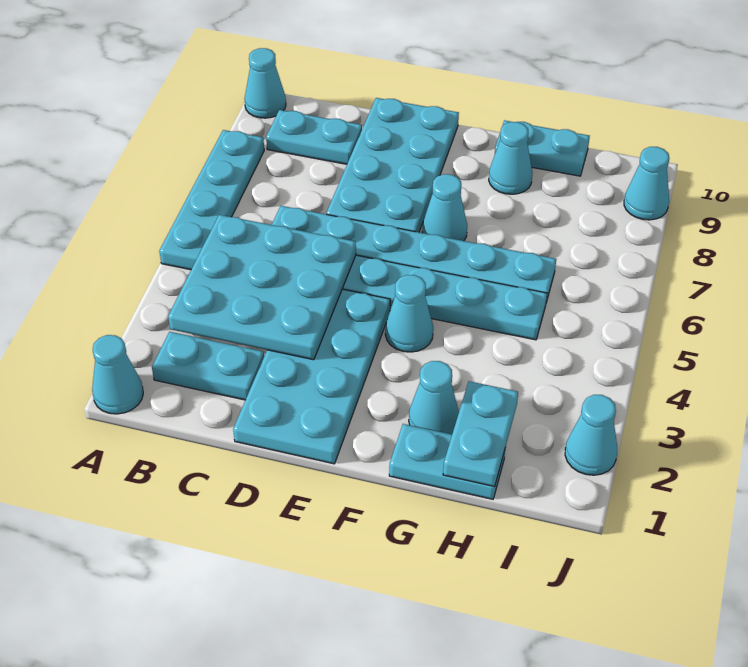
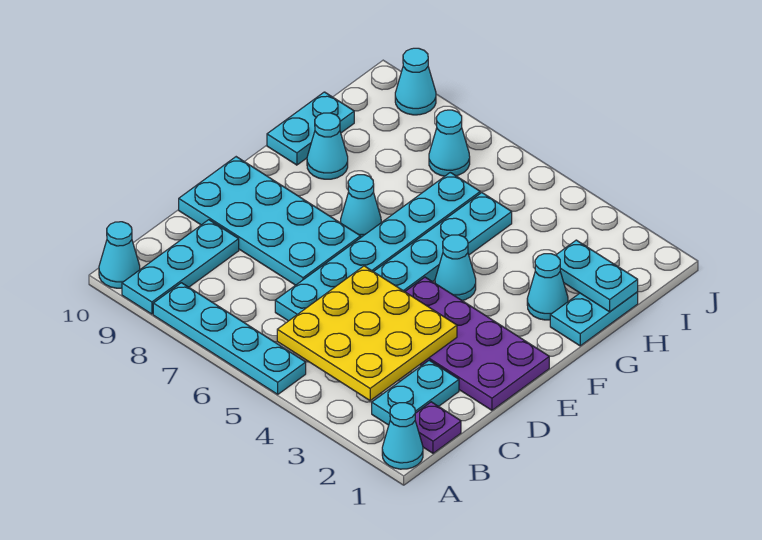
none -> purple plate B1 level 1
cyan plate B3:D5 level 2 -> yellow plate B3:D5 level 2
cyan plate B9:C9 level 1 -> cyan plate A9:C9 level 1
cyan plate D1:E4 level 1 -> purple plate D1:E4 level 1
cyan cone J2 level 1 -> cyan cone I7 level 1

